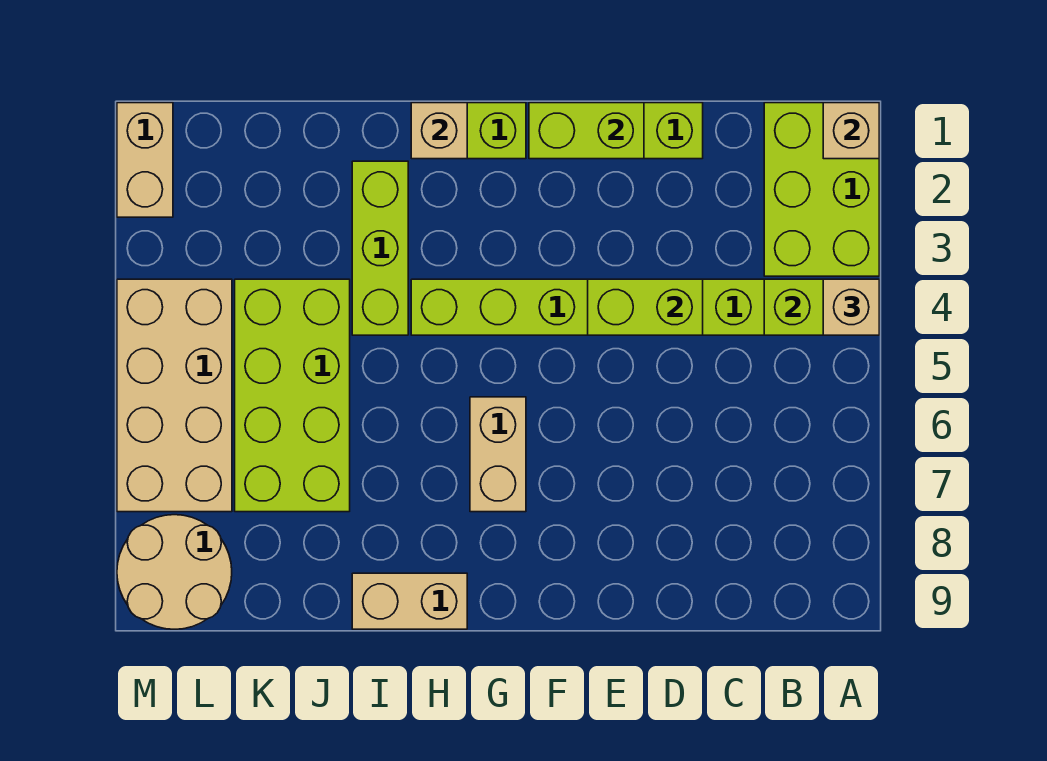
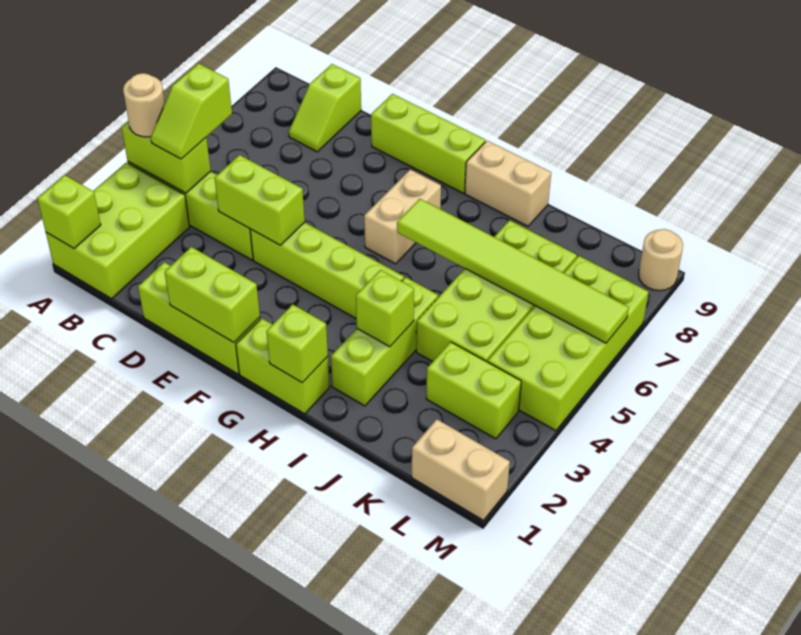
tan brick A1 level 2 -> lime brick A1 level 2
tan brick A4 level 3 -> tan round brick A4 level 3
none -> lime slope B4:B5 level 3 top 5
none -> lime slope C8:C9 level 1 top 9
none -> lime brick E9:G9 level 1
tan brick H1 level 2 -> lime brick H1 level 2
none -> lime tile H6:M6 level 2
none -> lime brick I3 level 2
none -> lime brick K3:L3 level 1
tan brick L4:M7 level 1 -> lime brick L4:M7 level 1
tan round brick L8:M9 level 1 -> tan round brick M9 level 1
tan brick M1:M2 level 1 -> tan brick L1:M1 level 1

